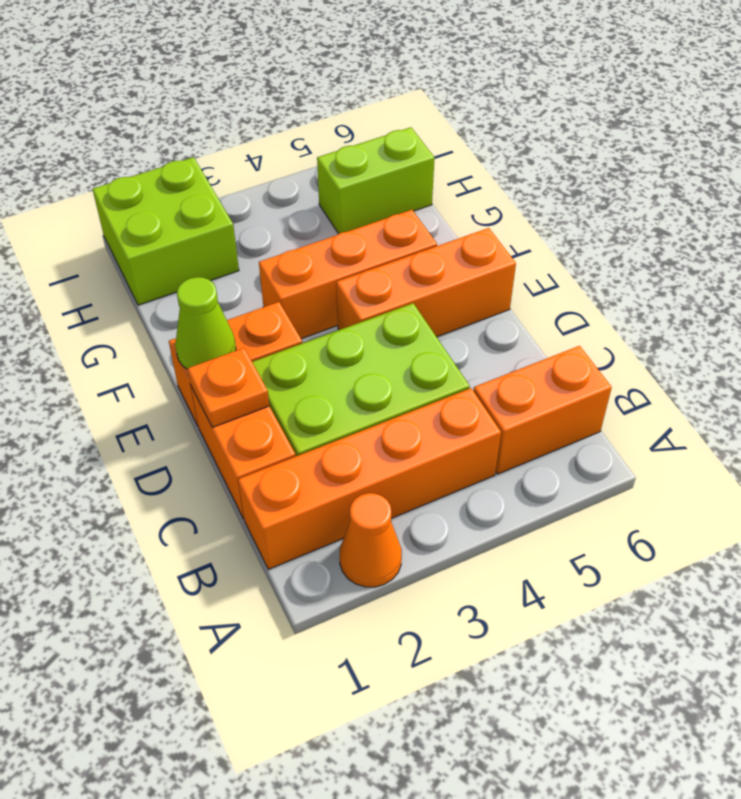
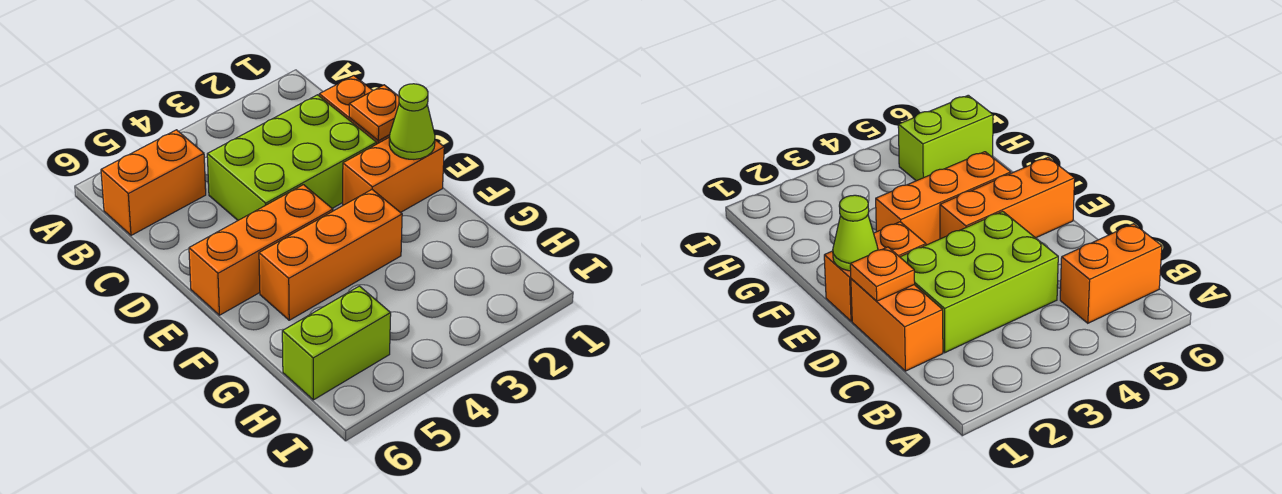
orange cone A2 level 1 -> none
orange brick B1:B4 level 1 -> none
lime brick H1:I2 level 1 -> none

